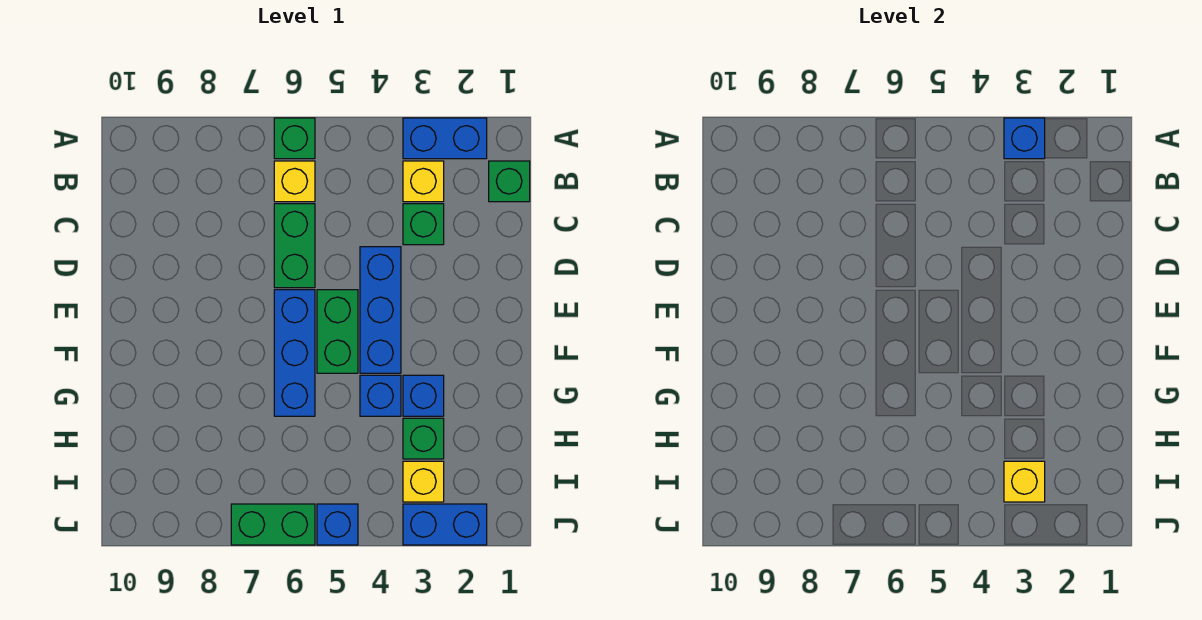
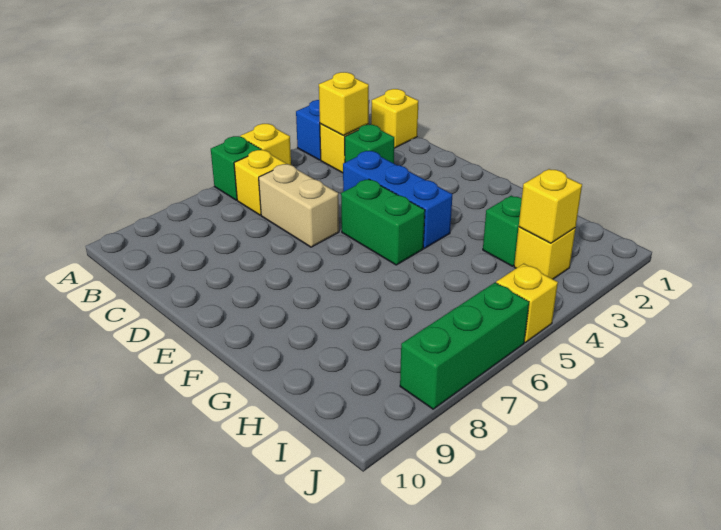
blue brick A3 level 2 -> none
none -> yellow brick A5 level 1
green brick B1 level 1 -> yellow brick B1 level 1
none -> yellow brick B3 level 2
green brick C6:D6 level 1 -> tan brick C6:D6 level 1
blue brick E6:G6 level 1 -> none
blue brick G3 level 1 -> none
blue brick G4 level 1 -> none
blue brick J2:J3 level 1 -> none
blue brick J5 level 1 -> yellow brick J5 level 1
green brick J6:J7 level 1 -> green brick J6:J8 level 1

